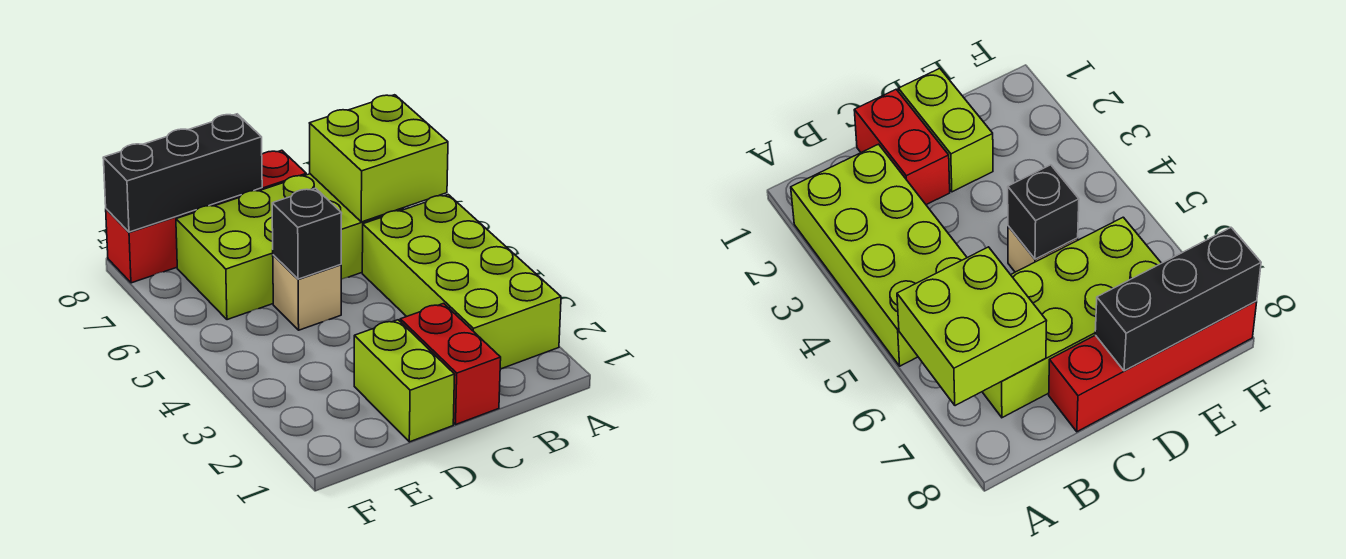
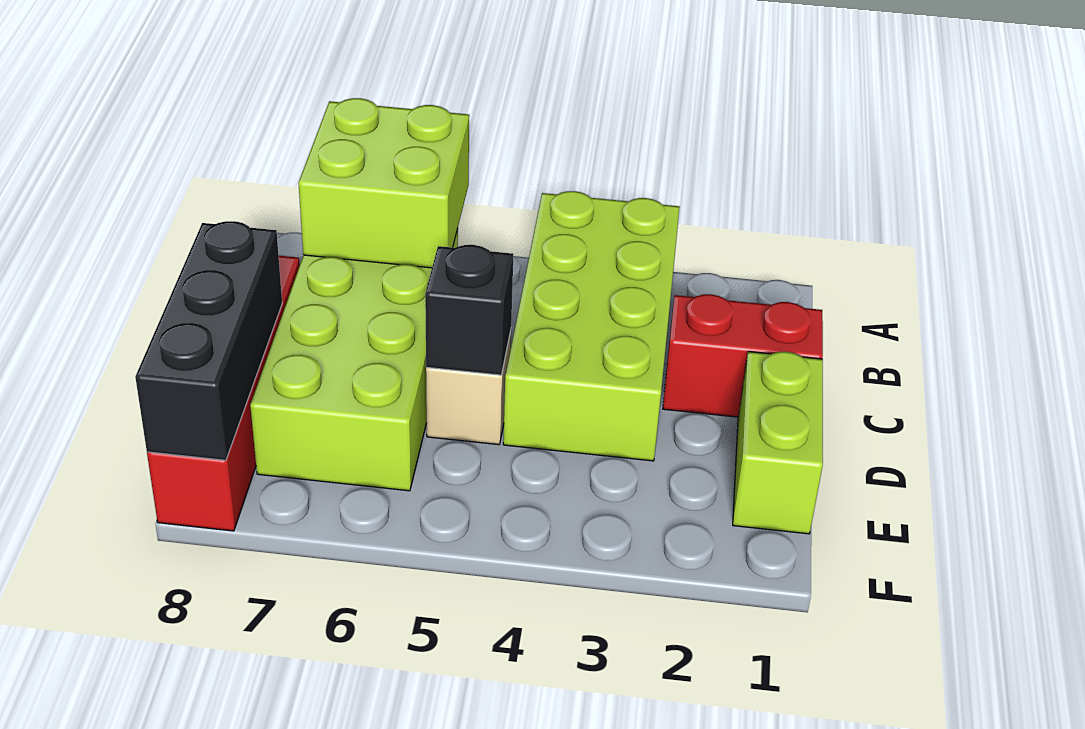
lime brick A2:B5 level 1 -> lime brick A3:D4 level 1
lime brick D1:D2 level 1 -> lime brick D1:E1 level 1

